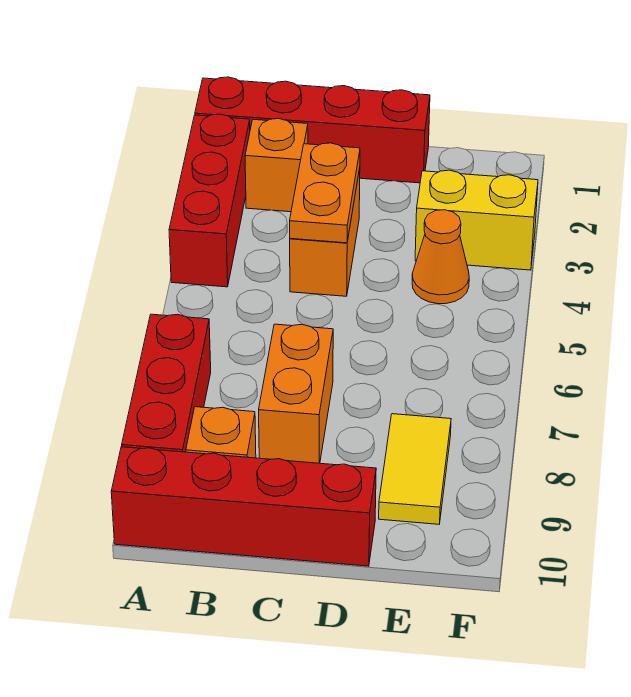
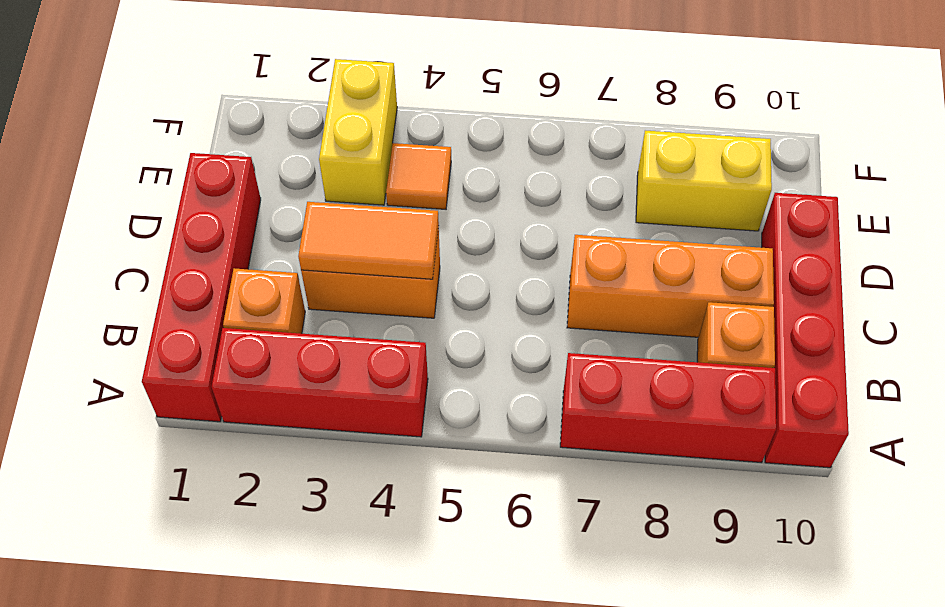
orange plate C3:C4 level 2 -> orange tile C3:C4 level 2
orange brick C7:C8 level 1 -> orange brick C7:C9 level 1
orange cone E4 level 1 -> orange tile E4 level 1
yellow tile E8:E9 level 1 -> yellow brick E8:E9 level 1

